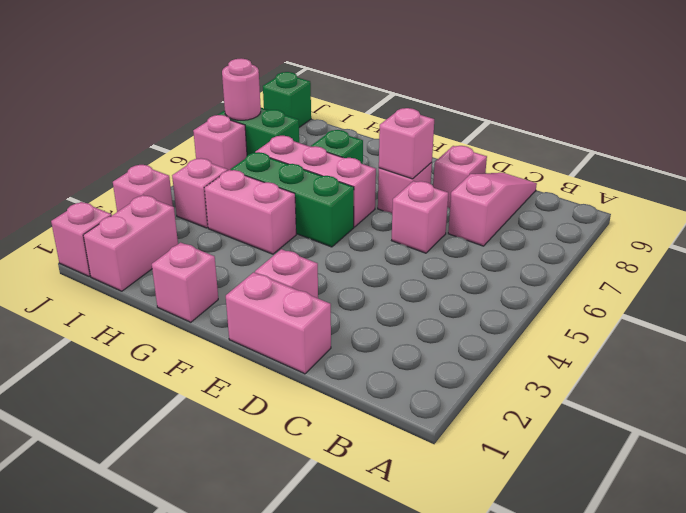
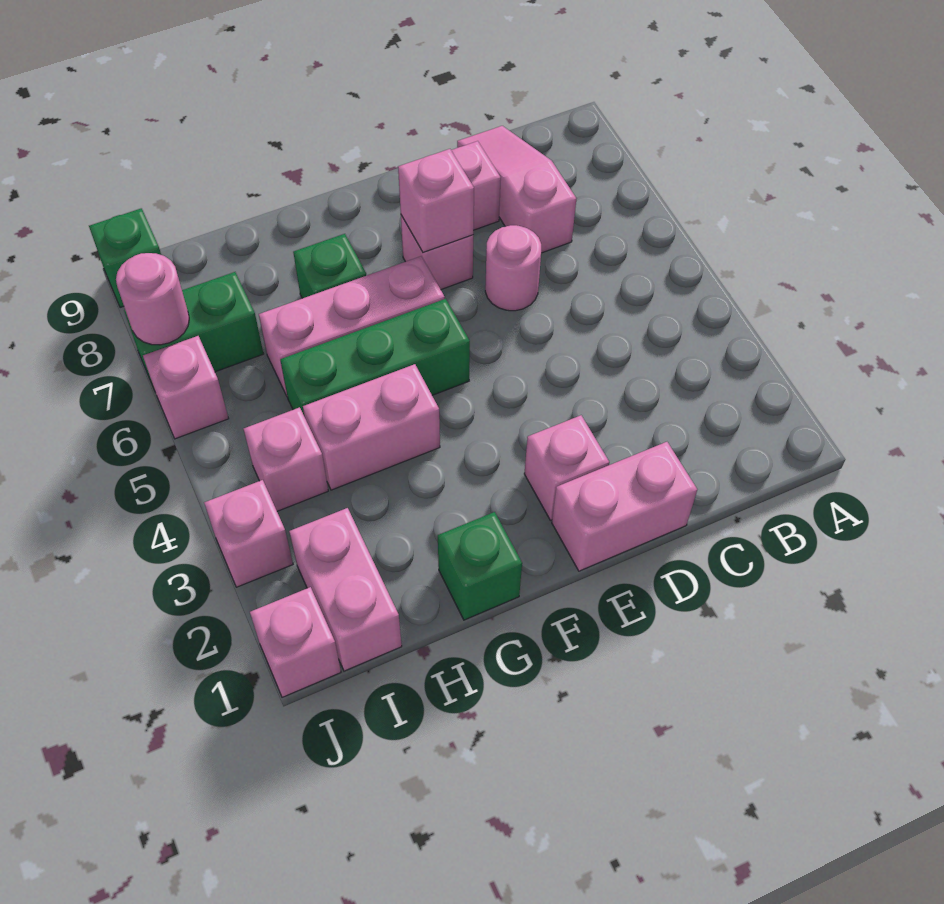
pink brick D6 level 1 -> pink round brick D6 level 1
pink brick G1 level 1 -> green brick G1 level 1

